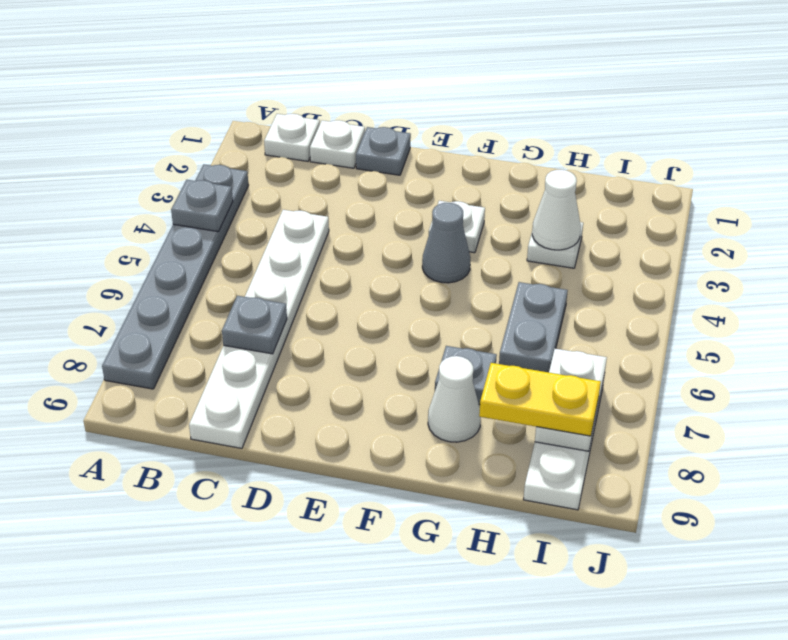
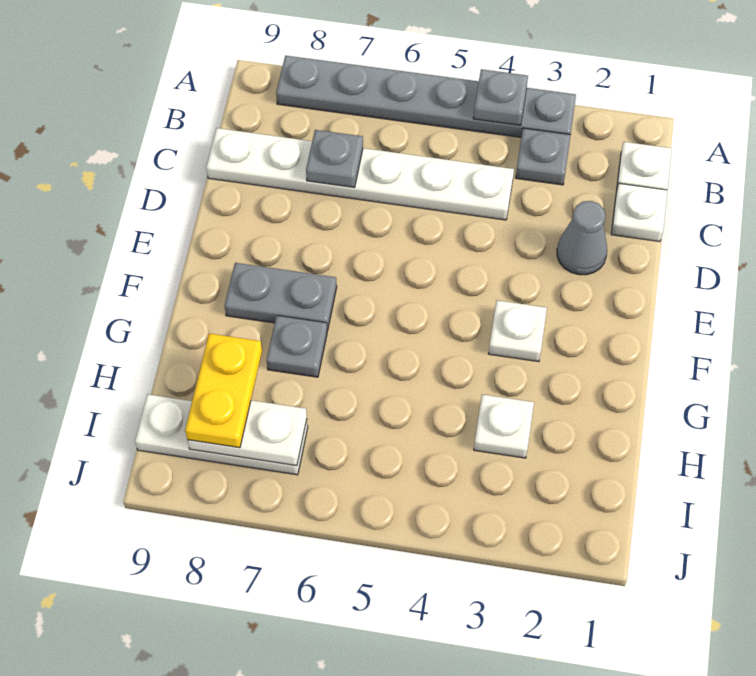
grey plate D1 level 1 -> grey plate B3 level 1
grey cone F4 level 1 -> grey cone D2 level 1
white cone G8 level 1 -> none
white cone H3 level 2 -> none
grey plate H5:H6 level 1 -> grey plate F7:F8 level 1

